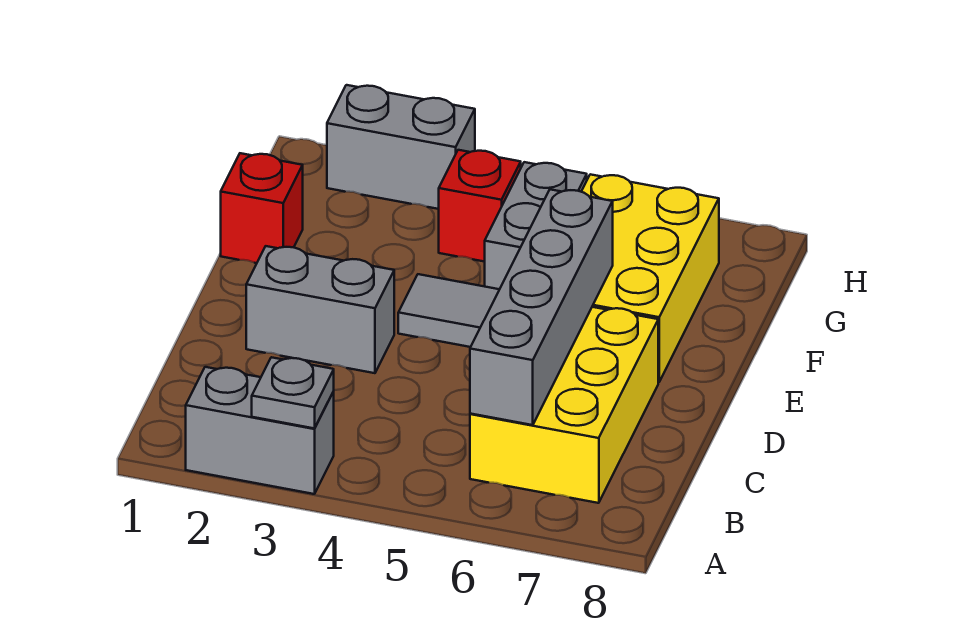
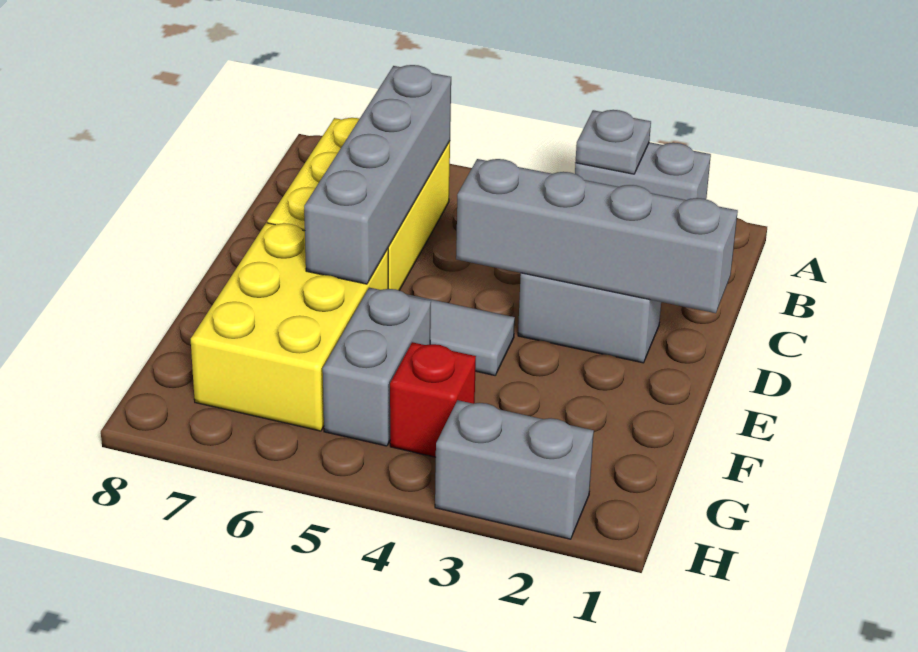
none -> grey brick D1:D4 level 2
red brick F1 level 1 -> none

